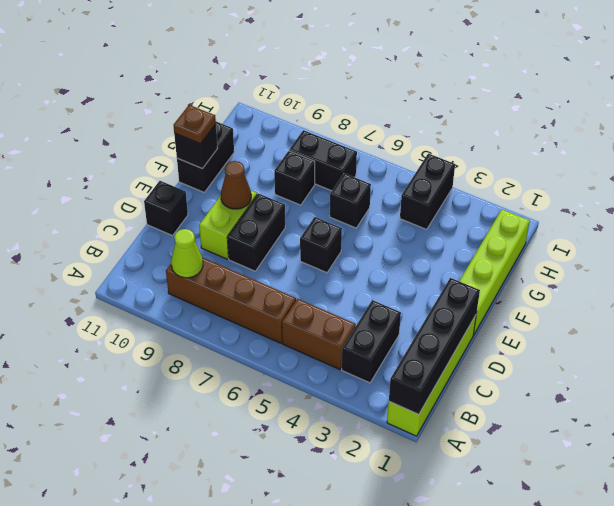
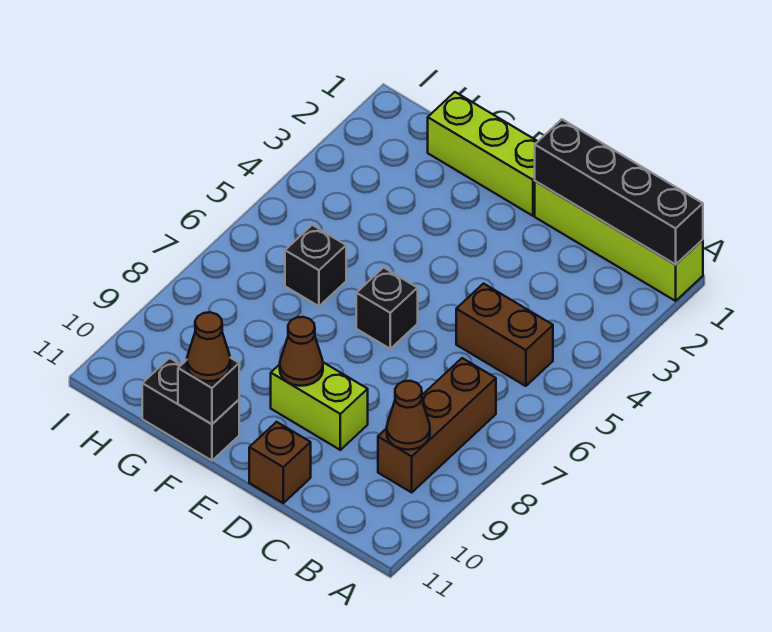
black brick B3:C3 level 1 -> none
brown brick B4:B5 level 1 -> brown brick B5:C5 level 1
brown brick B6:B9 level 1 -> brown brick B7:B9 level 1
lime cone B9 level 2 -> brown cone B9 level 2
black brick D8:E8 level 1 -> none
black brick D11 level 1 -> brown brick D11 level 1
lime brick E1:H1 level 1 -> lime brick E1:G1 level 1
brown plate F11 level 3 -> brown cone F11 level 3
black brick G8 level 1 -> none
black brick H4:I4 level 1 -> none
black brick H7:H8 level 1 -> none

